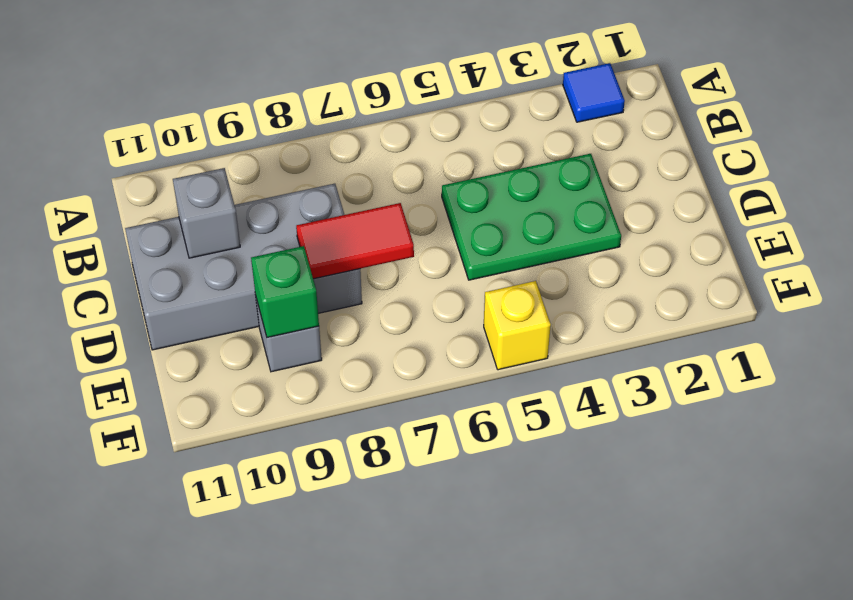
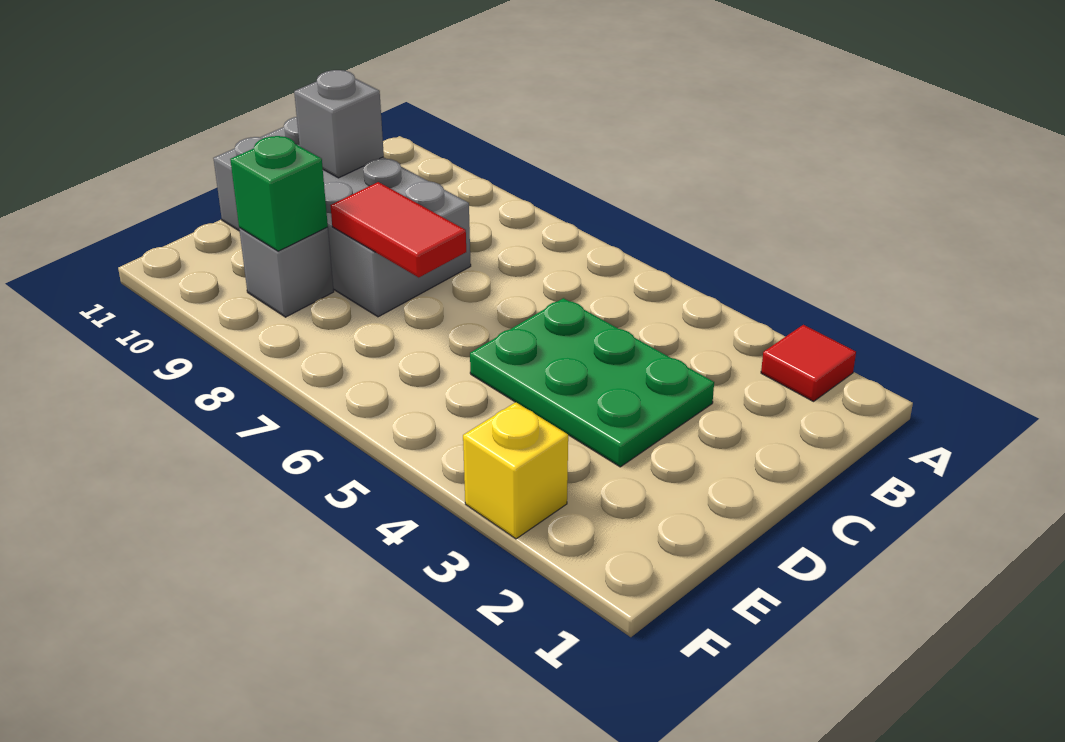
blue tile A2 level 1 -> red tile A2 level 1
yellow brick F5 level 1 -> yellow brick F3 level 1

